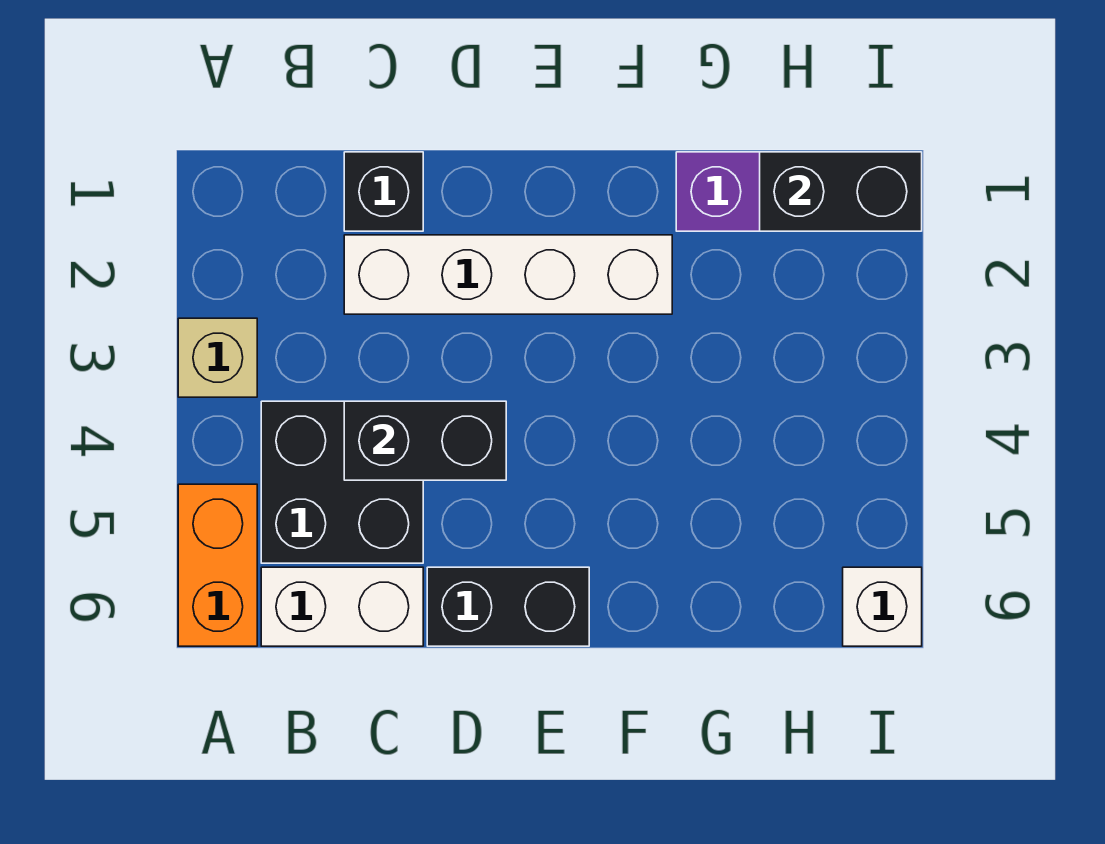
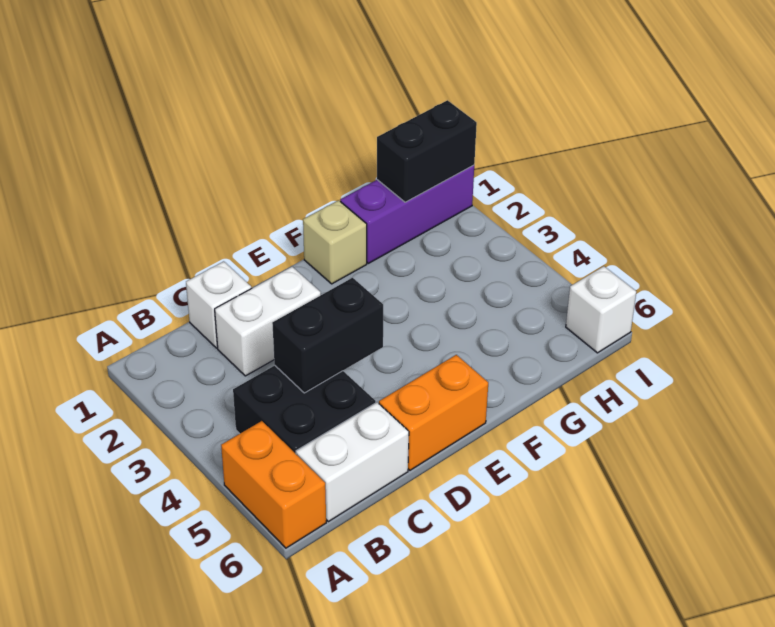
tan brick A3 level 1 -> tan brick F1 level 1
black brick C1 level 1 -> white brick C1 level 1
white brick C2:F2 level 1 -> white brick C2:D2 level 1
black brick D6:E6 level 1 -> orange brick D6:E6 level 1

